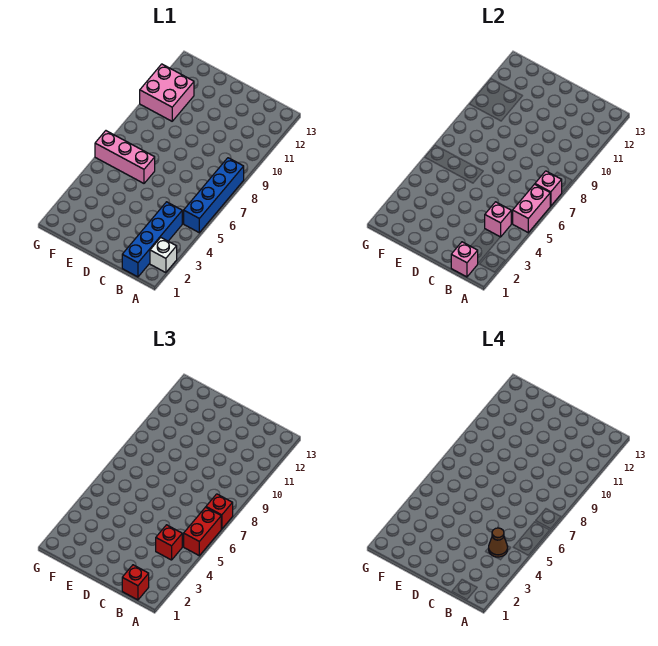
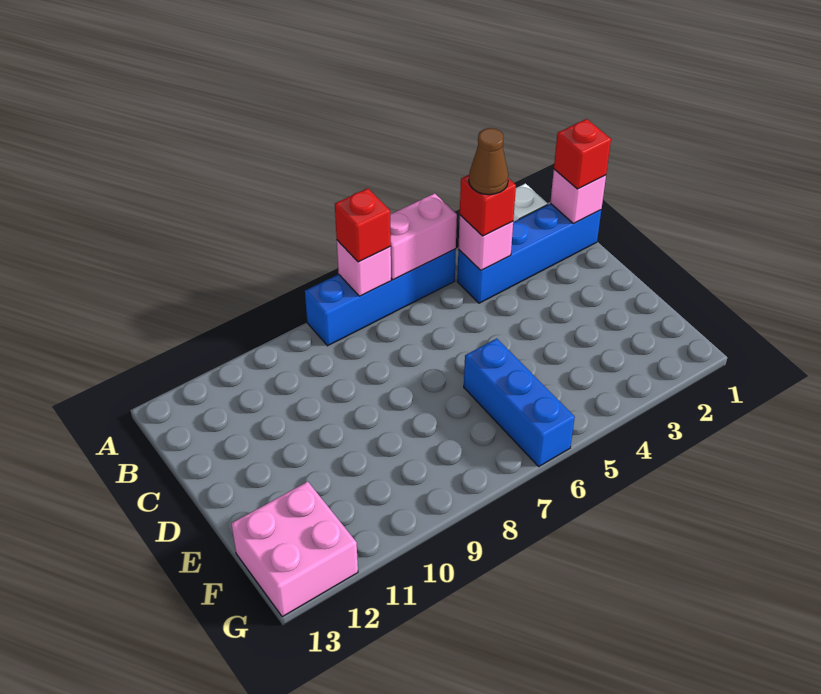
red brick A5:A6 level 3 -> none
pink brick E6:G6 level 1 -> blue brick E6:G6 level 1
pink brick F10:G11 level 1 -> pink brick F12:G13 level 1

